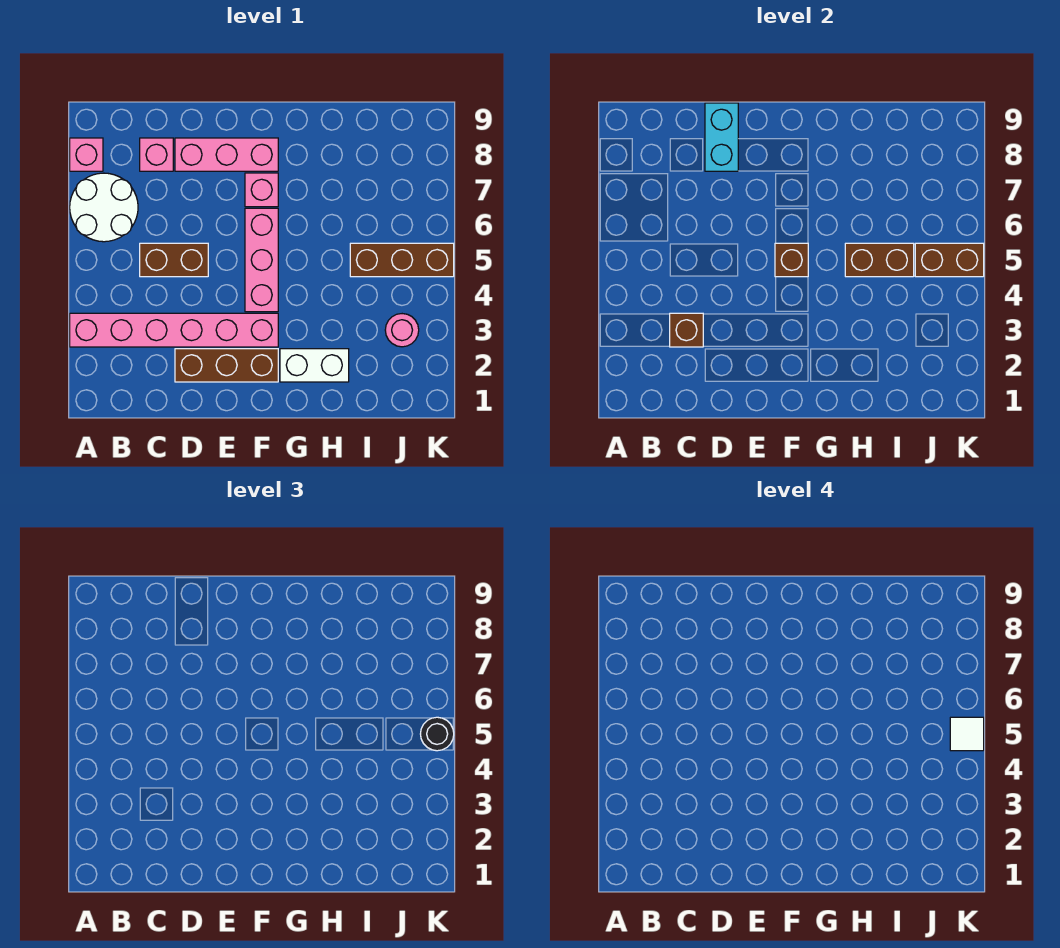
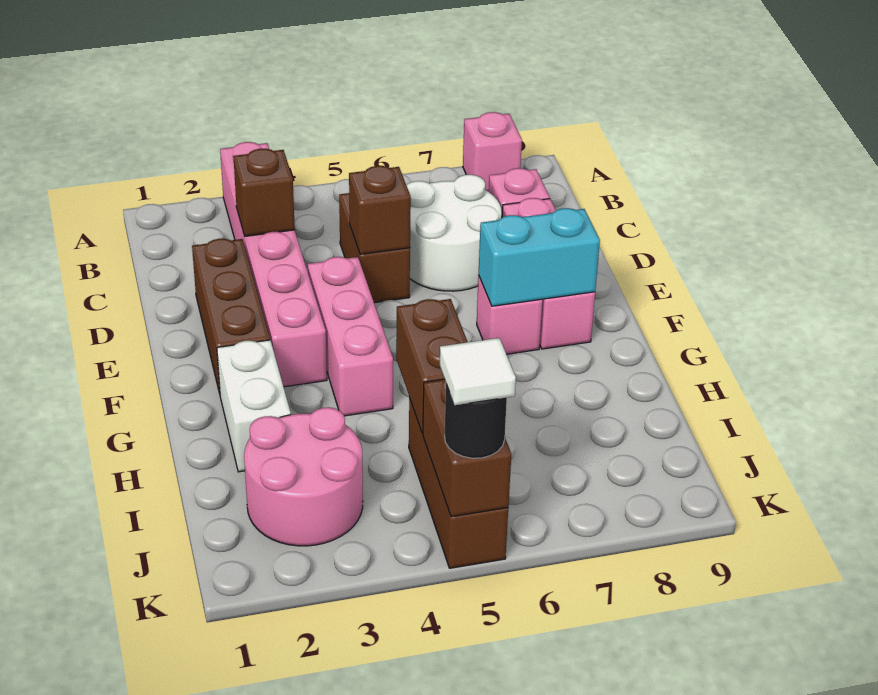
white round brick A6:B7 level 1 -> white round brick C6:D7 level 1
cyan brick D8:D9 level 2 -> cyan brick F7:F8 level 2
pink brick F4:F6 level 1 -> pink brick E4:G4 level 1
brown brick F5 level 2 -> brown brick D5 level 2
pink round brick J3 level 1 -> pink round brick I2:J3 level 1

